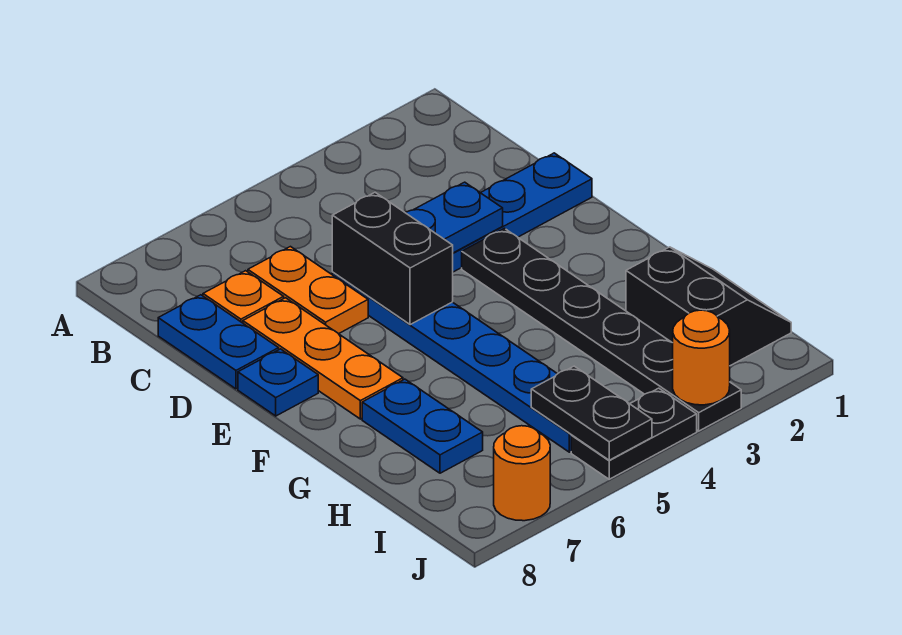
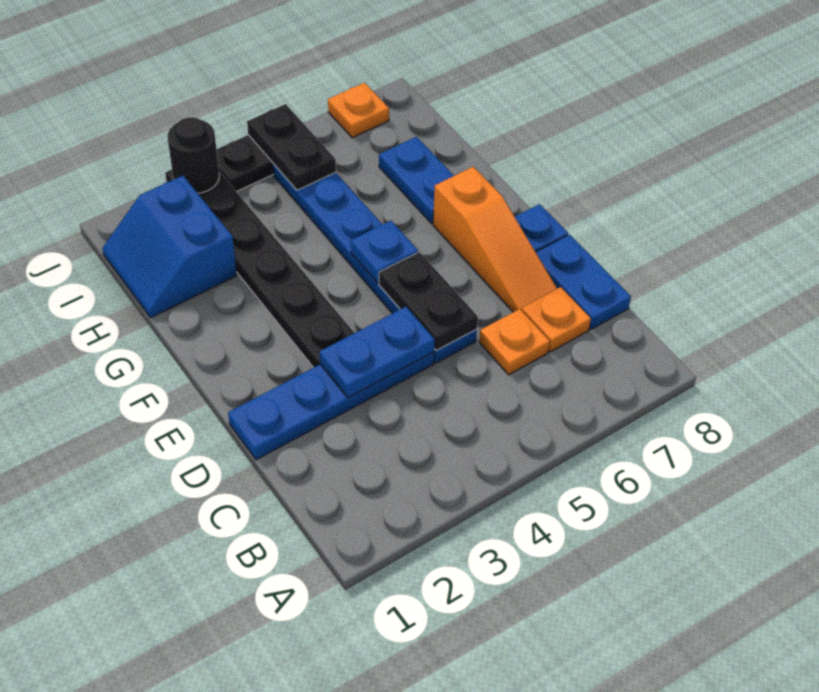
orange plate C6:D6 level 1 -> orange plate C6 level 1
black brick D5:E5 level 2 -> black plate D5:E5 level 2
orange plate D7:F7 level 1 -> orange slope D7:F7 level 1 top F
none -> blue plate F5 level 2
black slope H1:I2 level 1 top 2 -> blue slope H1:I2 level 1 top 2
orange round brick J3 level 2 -> black round brick J3 level 2
orange round brick J7 level 1 -> orange plate J7 level 1

